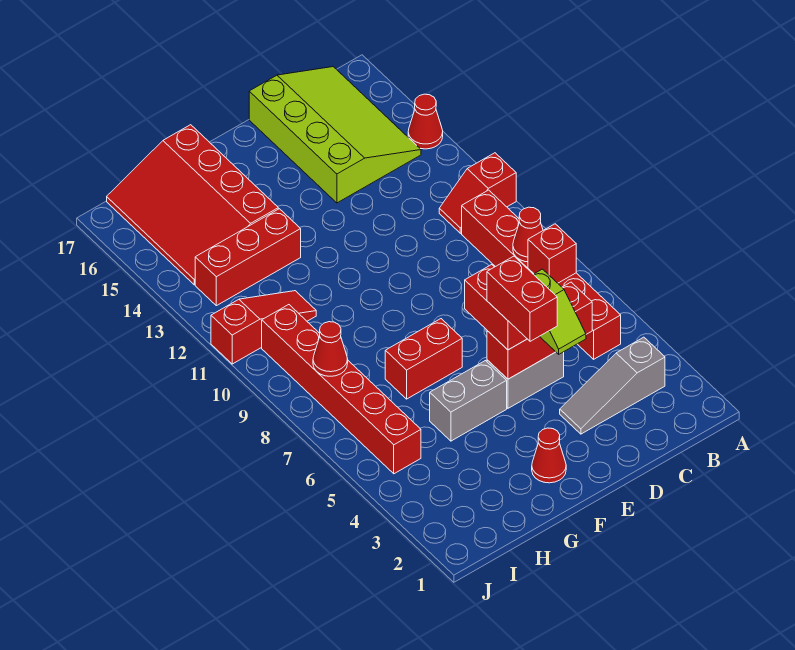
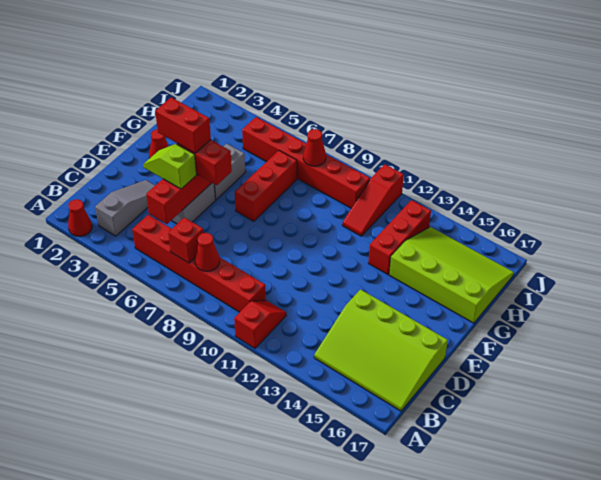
red cone A14 level 1 -> red cone A2 level 1
red brick F7:G7 level 1 -> red brick F7:H7 level 1
red slope G14:I17 level 1 top G -> lime slope G14:I17 level 1 top G

